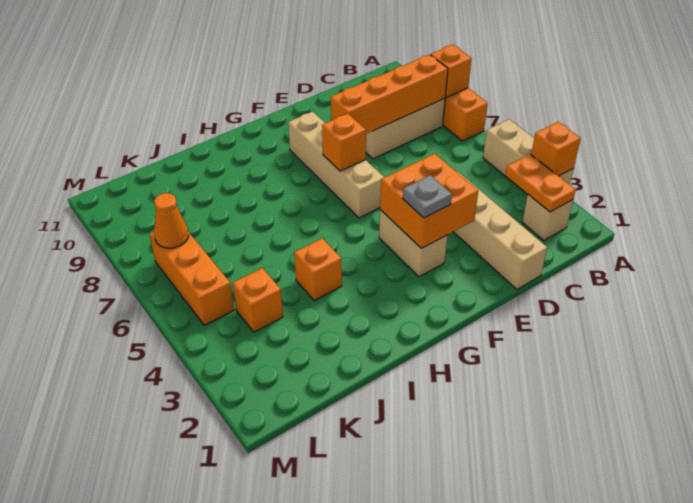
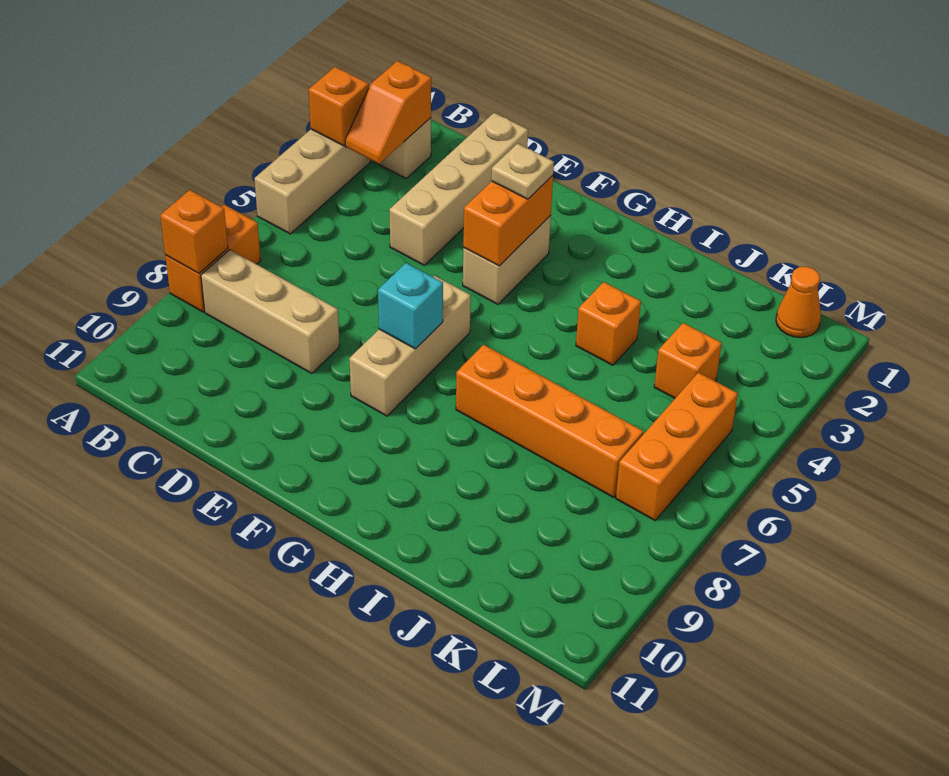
orange plate B2:B3 level 2 -> orange slope B2:B3 level 2 top 2
orange brick B8:E8 level 2 -> orange brick H7:K7 level 1
orange brick E3:F4 level 2 -> orange brick F3:F4 level 2
grey plate F3 level 3 -> tan plate F3 level 3
tan brick F6:F9 level 1 -> tan brick F6:F8 level 1
orange brick F7 level 2 -> cyan brick F7 level 2
orange cone L7 level 2 -> orange cone L1 level 1

